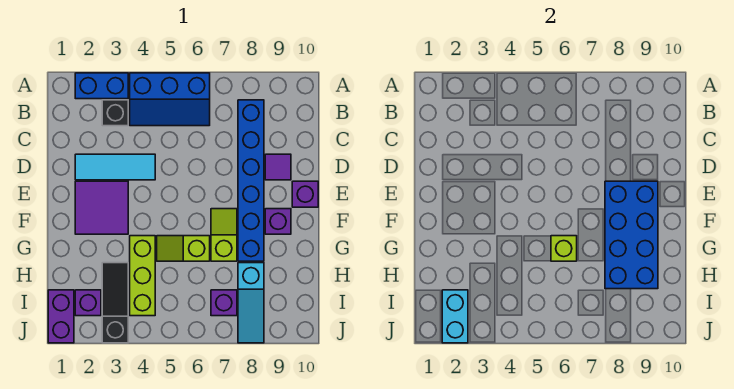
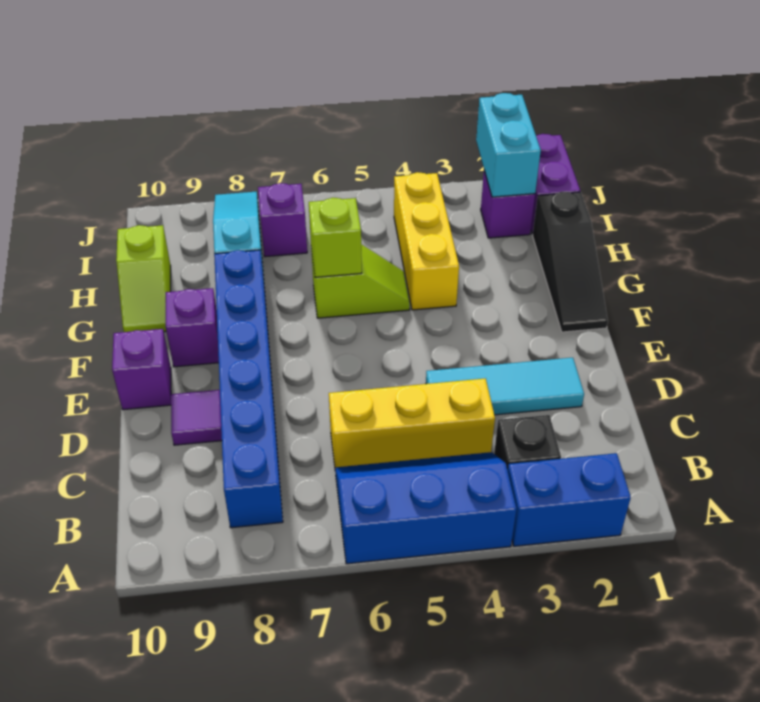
none -> yellow brick C4:C6 level 1
purple tile E2:F3 level 1 -> none
blue brick E8:H9 level 2 -> none
lime slope F7:G7 level 1 top G -> lime slope G10:H10 level 1 top H
lime brick G4:I4 level 1 -> yellow brick G4:I4 level 1
black slope H3:J3 level 1 top J -> black slope F1:H1 level 1 top H

